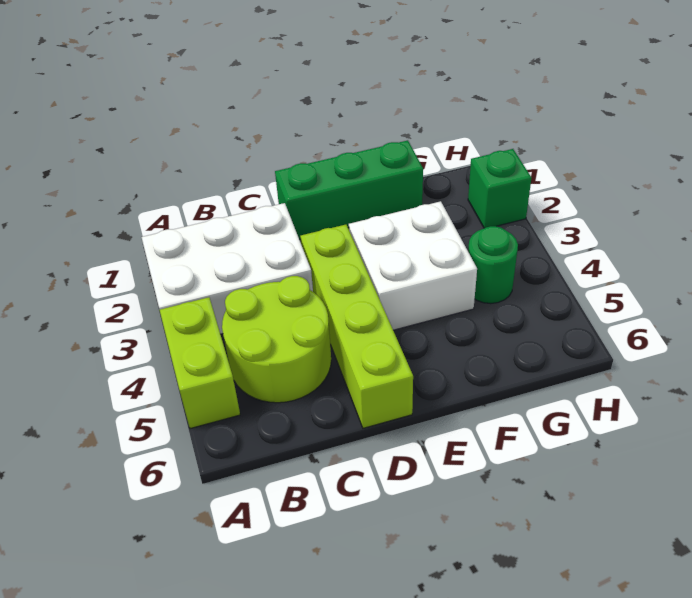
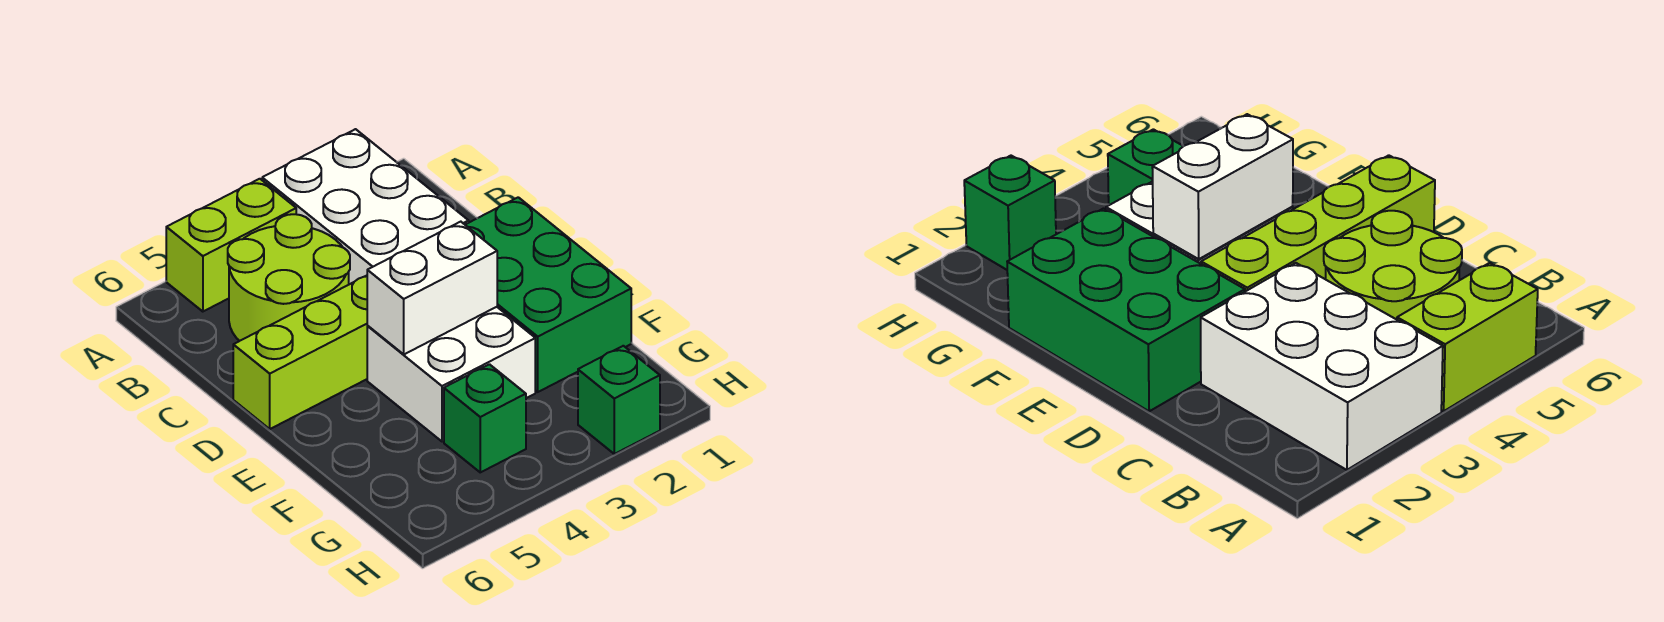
green brick D1:F1 level 1 -> green brick D1:F2 level 1
none -> white brick E3:E4 level 2
green round brick G4 level 1 -> green brick G4 level 1

